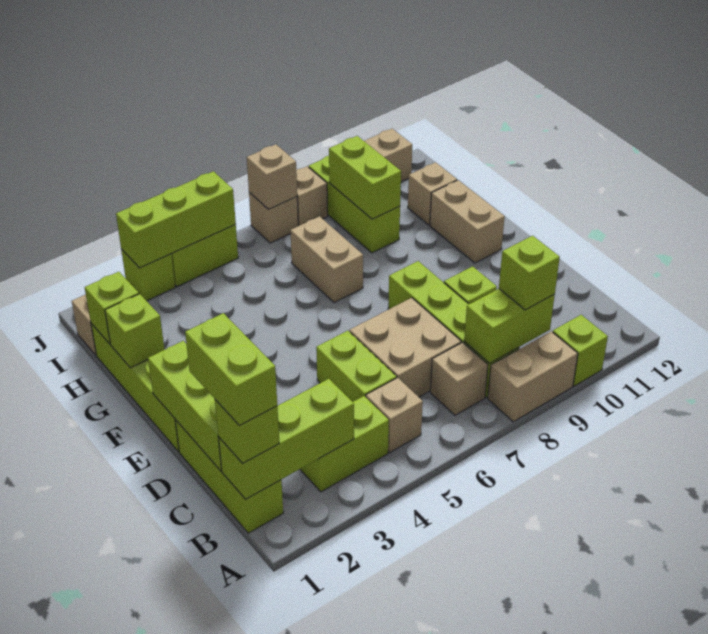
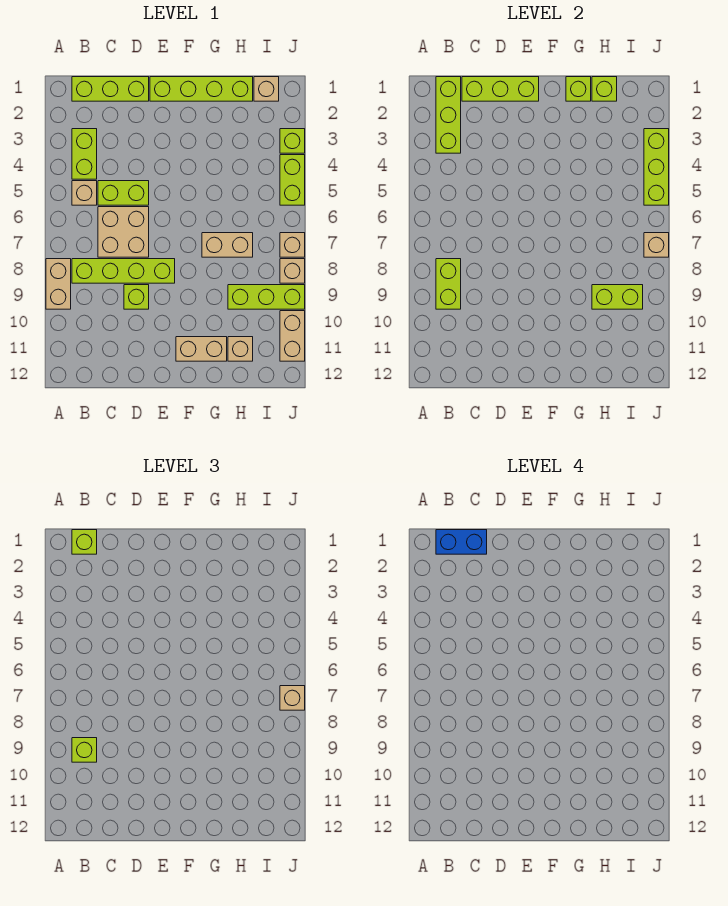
lime brick A10 level 1 -> none
lime brick B1:C1 level 4 -> blue brick B1:C1 level 4
tan brick B7 level 1 -> tan brick J7 level 3

